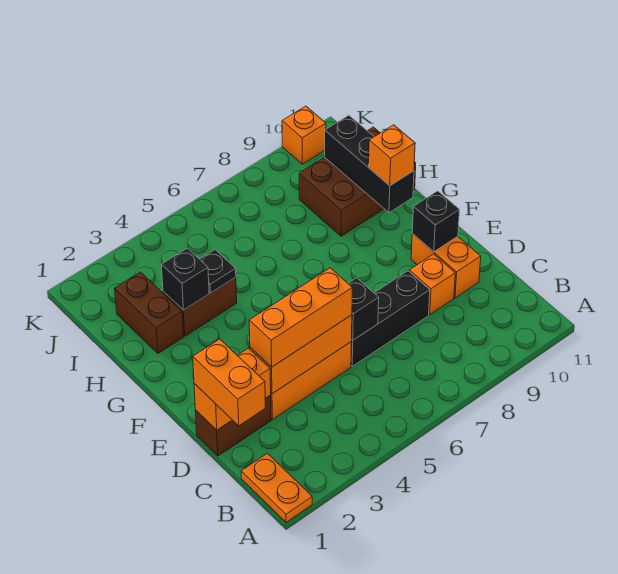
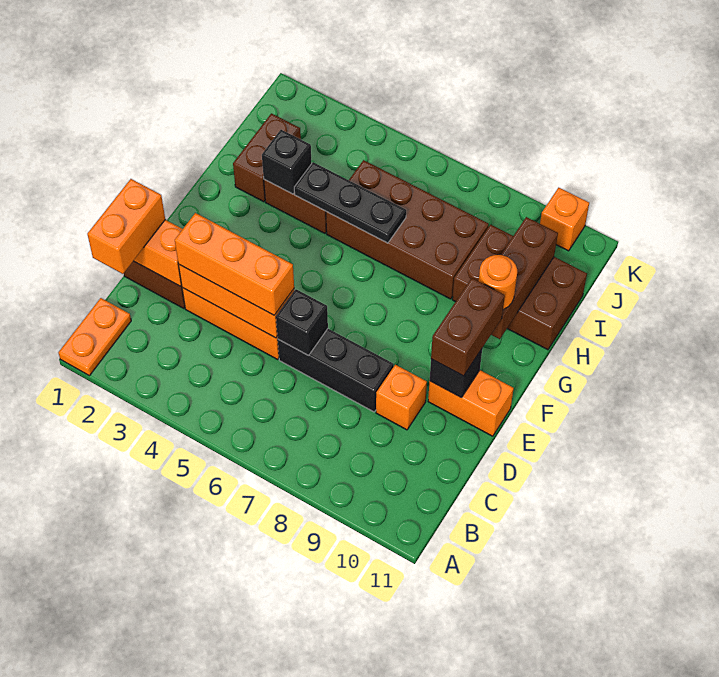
orange brick D10:E10 level 1 -> orange brick E10:E11 level 1
none -> brown brick E10:F10 level 3
black brick G10:I10 level 2 -> brown brick G10:I10 level 2
orange brick G10 level 3 -> orange round brick G10 level 3
black plate H4 level 2 -> black plate H4:H6 level 2
none -> brown brick H5:I8 level 1

